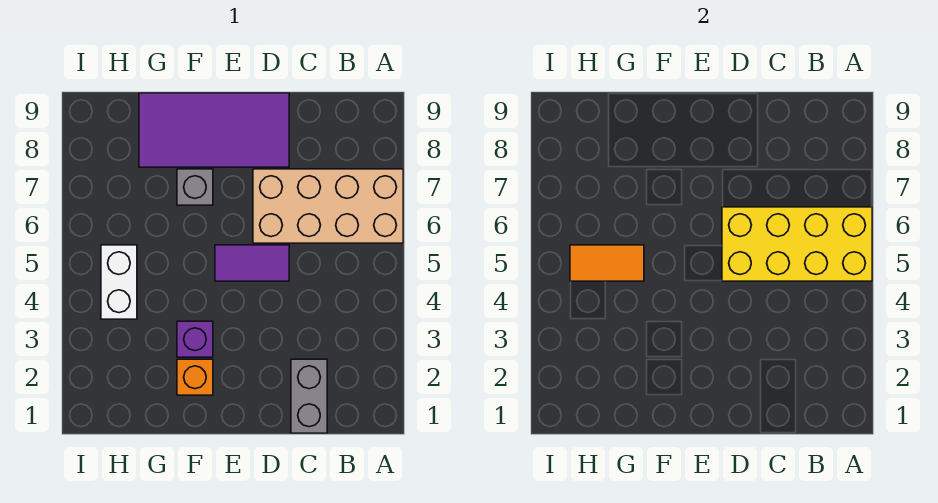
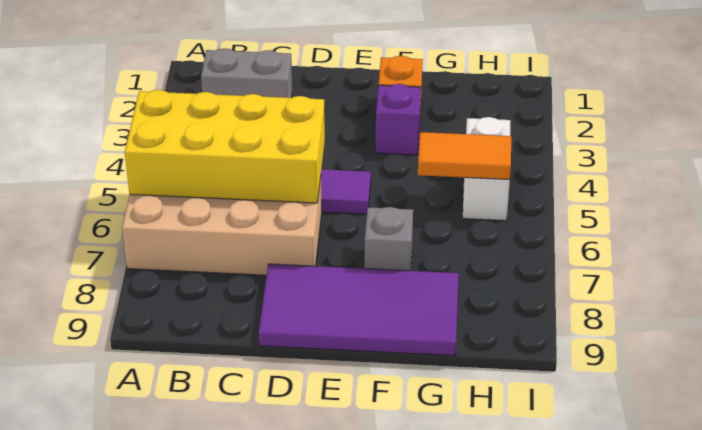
grey brick C1:C2 level 1 -> grey brick B2:C2 level 1

